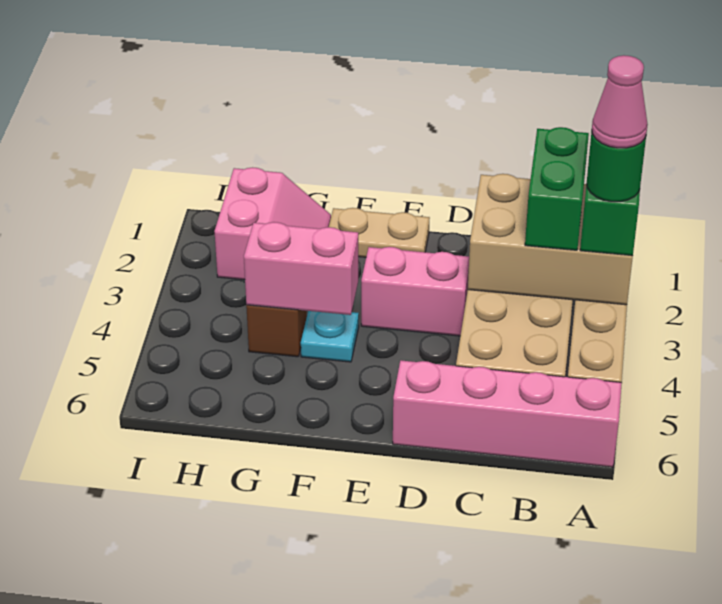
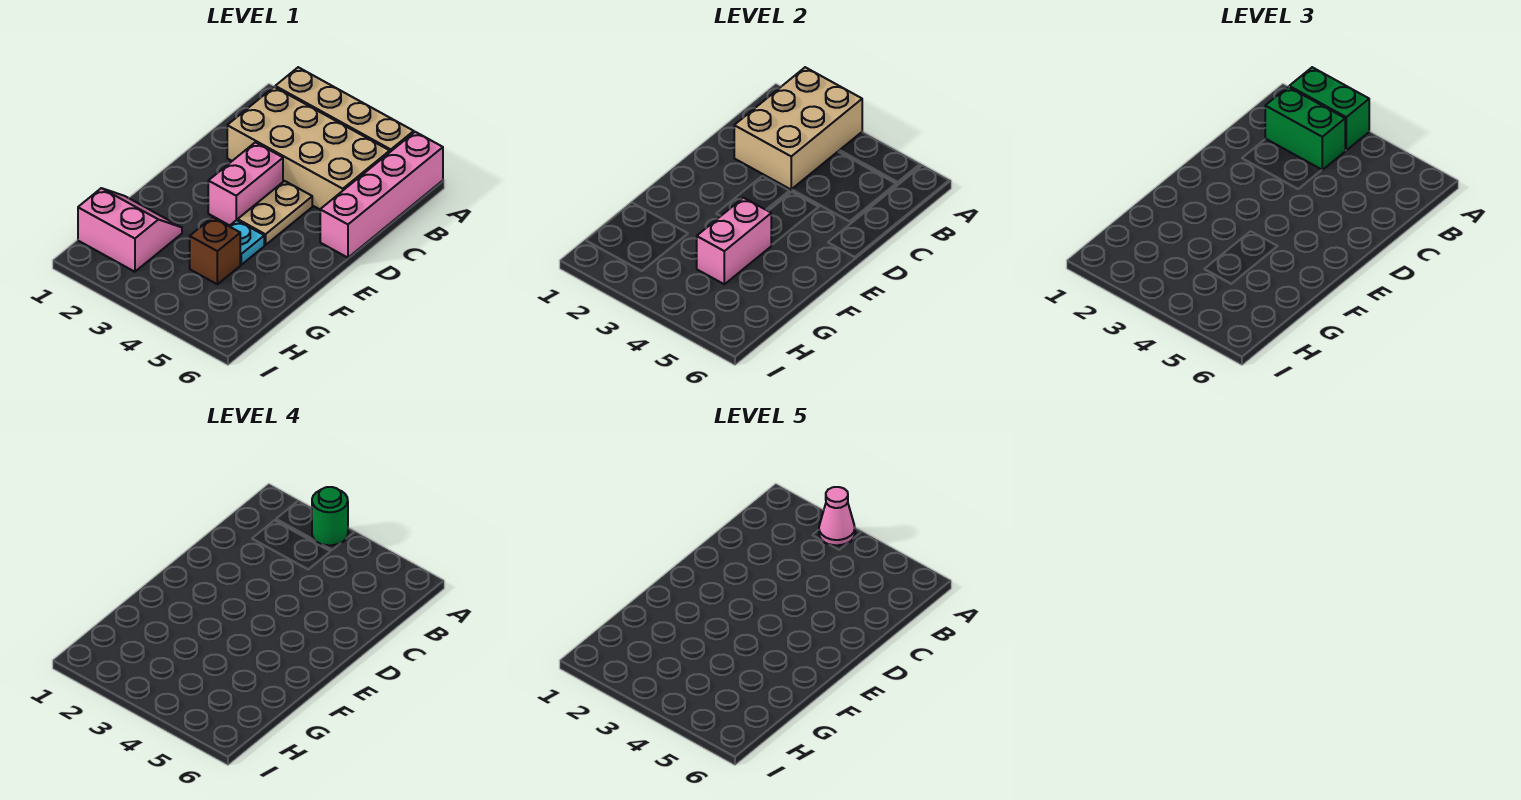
tan plate E1:F1 level 1 -> tan plate D4:E4 level 1

